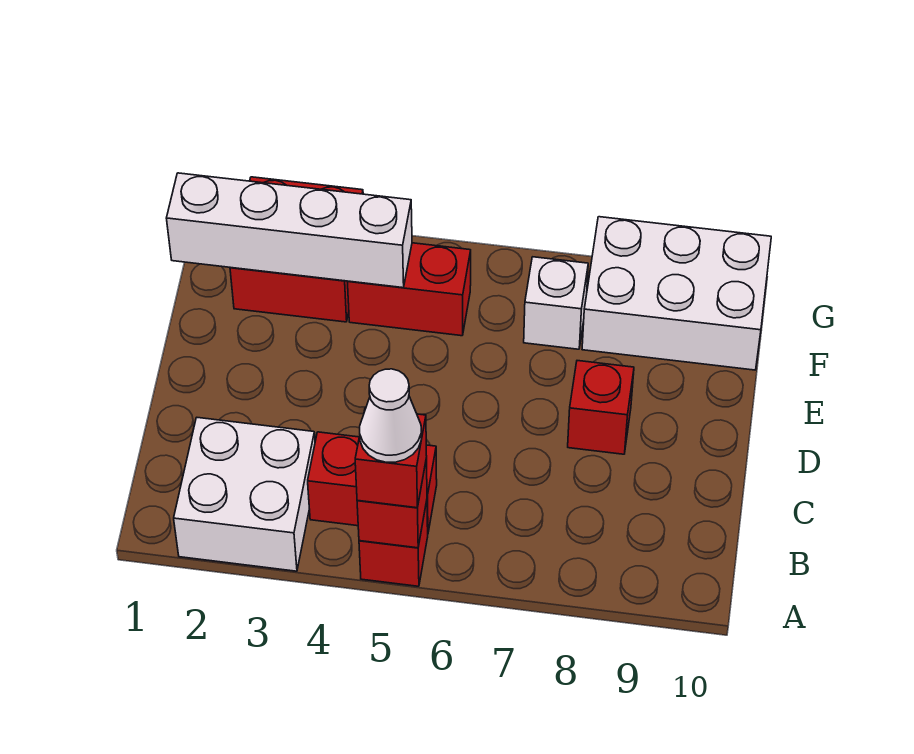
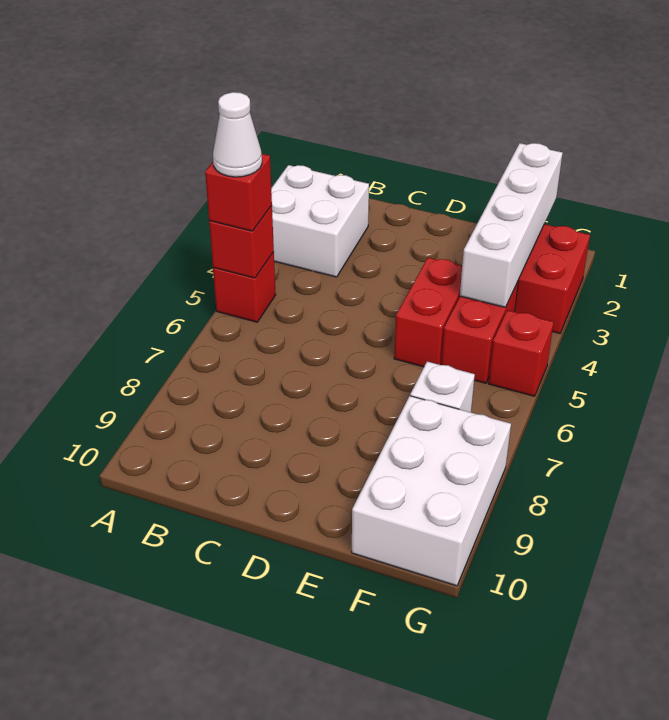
red brick B4:B5 level 1 -> red brick E4:E5 level 1
red brick D8 level 1 -> red brick G5 level 1

